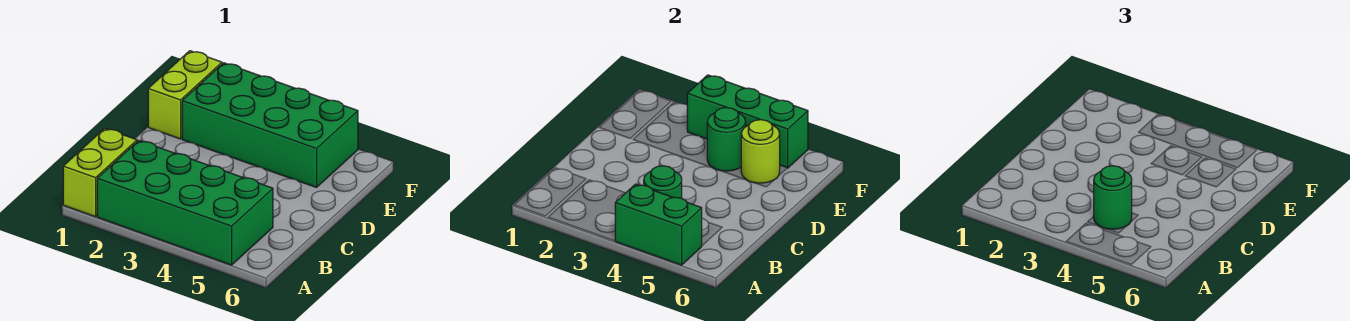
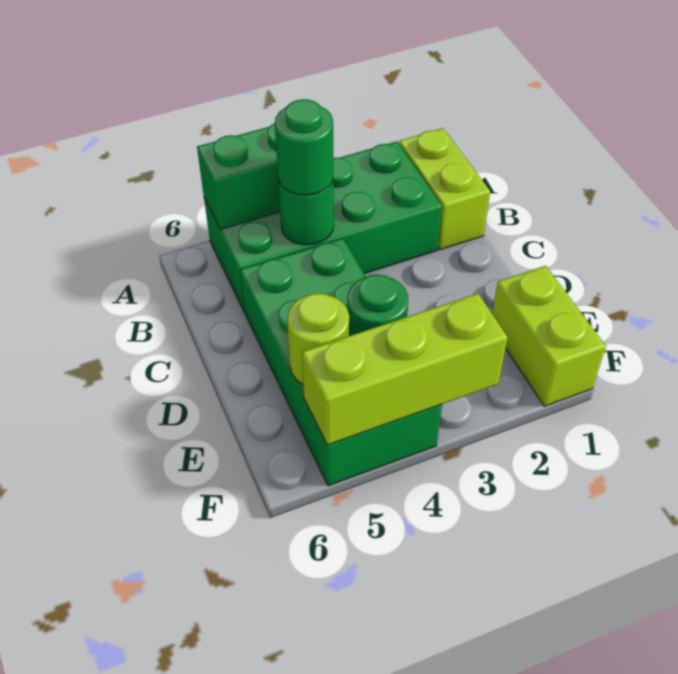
green brick E2:F5 level 1 -> green brick C4:F5 level 1
green brick F3:F5 level 2 -> lime brick F3:F5 level 2

